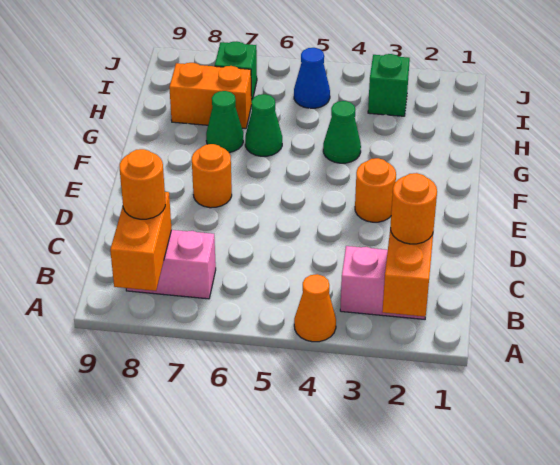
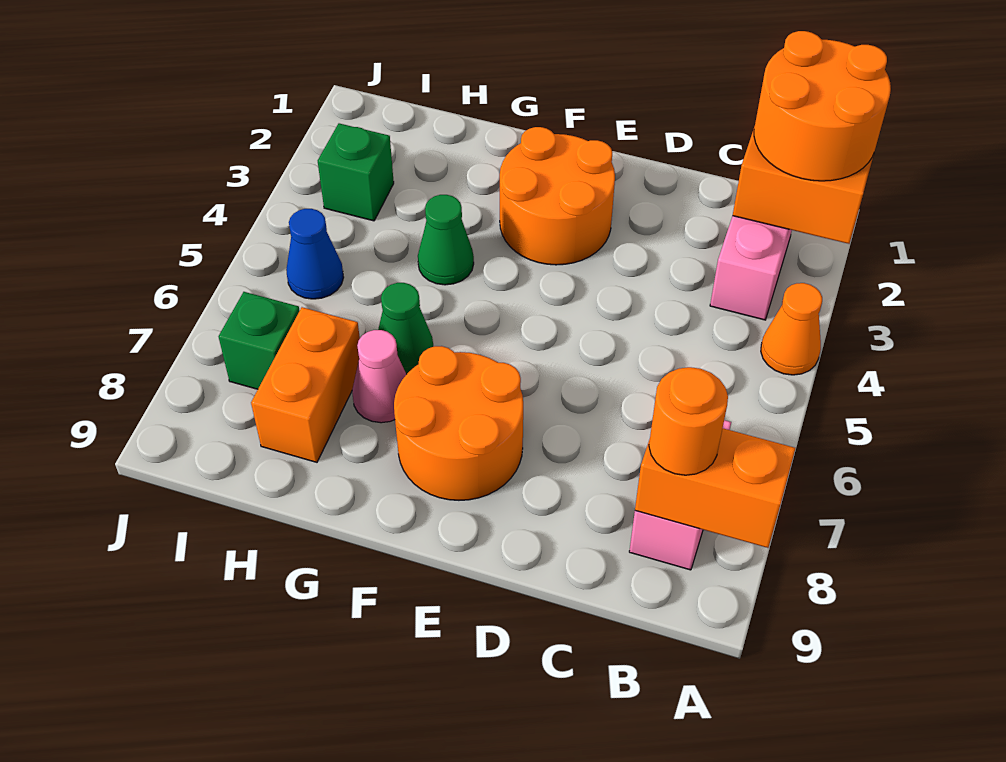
orange round brick B2 level 3 -> orange round brick A1:B2 level 3
orange round brick E3 level 1 -> orange round brick E2:F3 level 1
orange round brick E7 level 1 -> orange round brick E7:F8 level 1
green cone G7 level 1 -> pink cone G7 level 1

